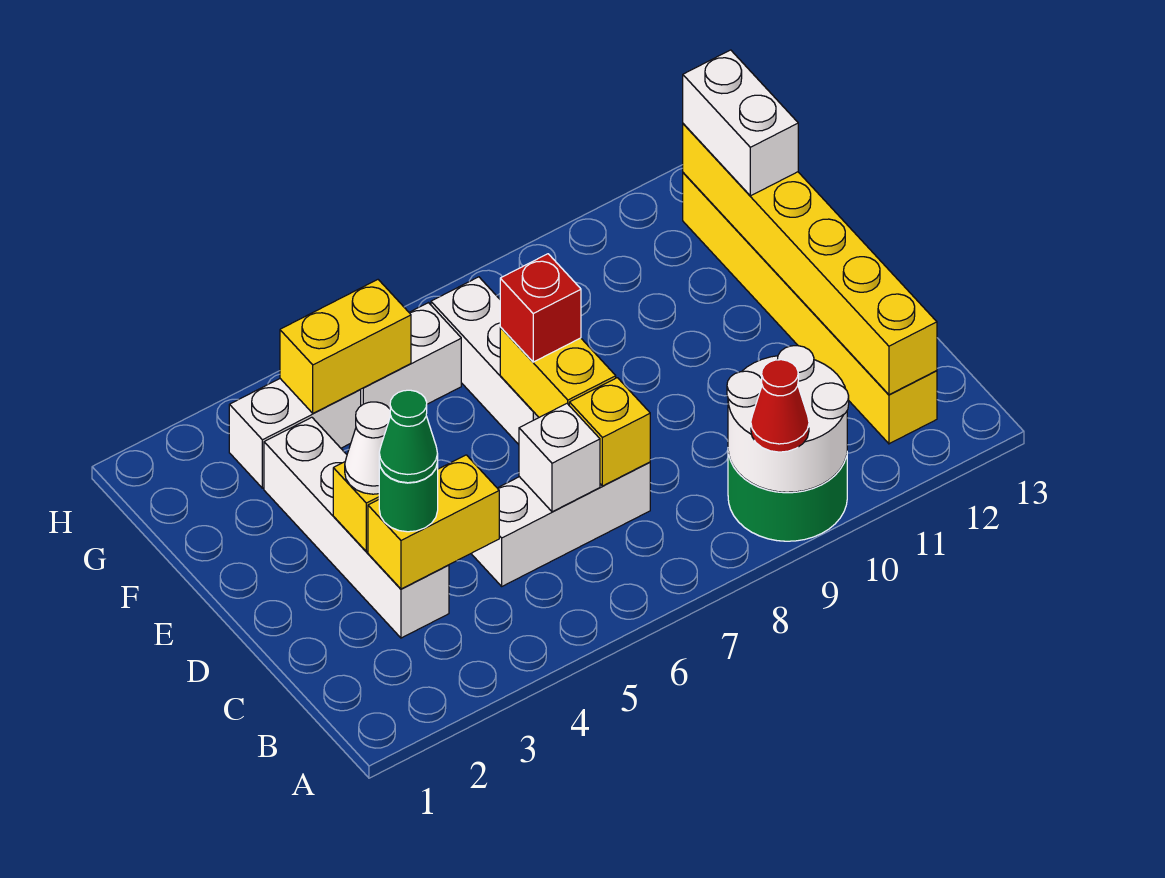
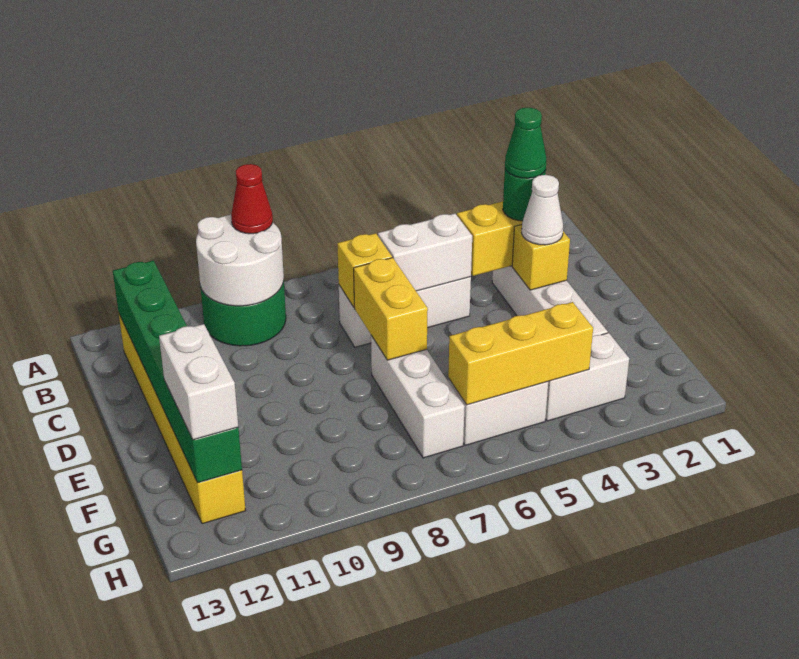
yellow brick B12:G12 level 2 -> green brick B12:G12 level 2
white brick C6 level 2 -> white brick C5:C6 level 2
red brick E7 level 3 -> none
yellow brick G4:G5 level 2 -> yellow brick G4:G6 level 2

